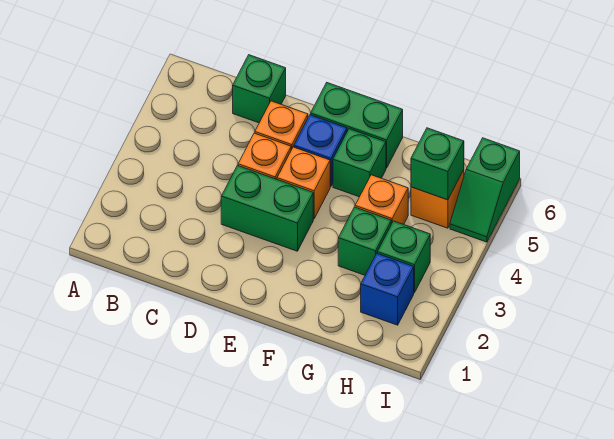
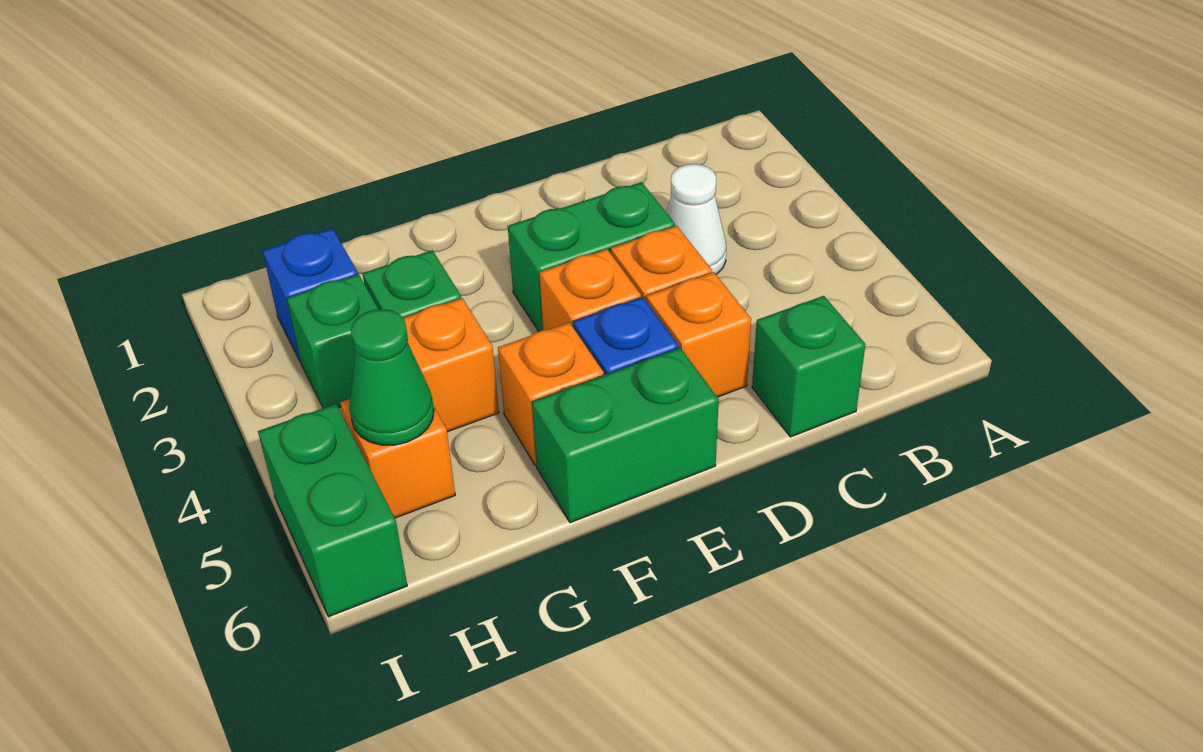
none -> white cone C3 level 1
green brick F5 level 1 -> orange brick F5 level 1
green brick H5 level 2 -> green cone H5 level 2
green slope I5:I6 level 1 top 6 -> green brick I5:I6 level 1

